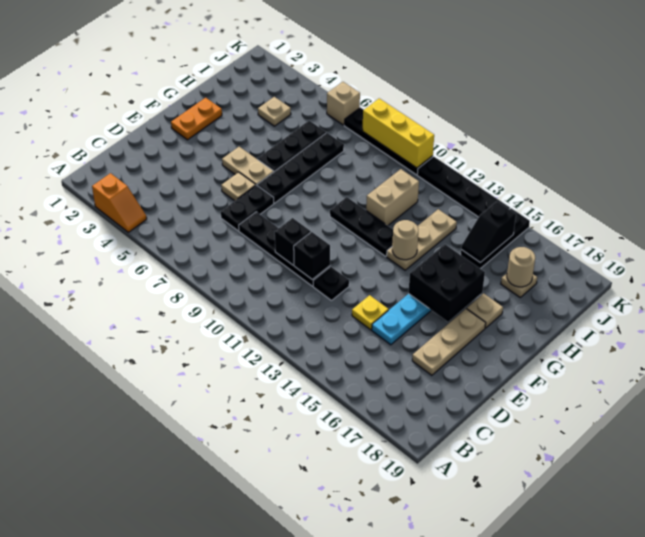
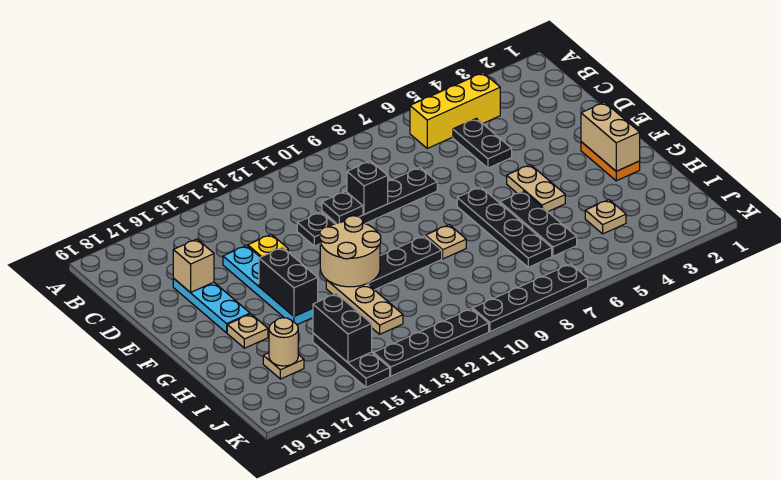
orange slope A3:A4 level 1 top 3 -> none
black plate D7:E7 level 1 -> black plate C5:D5 level 1
black brick D11 level 2 -> black plate D11 level 2
tan plate D17:F17 level 1 -> cyan plate D17:F17 level 1
tan plate E6 level 1 -> tan plate G9 level 1
tan plate F5:F6 level 1 -> tan plate F5:G5 level 1
black brick F15:G16 level 2 -> black brick F15:G15 level 2
tan round brick G13 level 2 -> tan round brick F12:G13 level 2
tan brick H11:I11 level 1 -> tan brick F2:G2 level 2
black slope I15:J15 level 2 top J -> black brick I15:J15 level 2
tan brick K6 level 1 -> tan brick D17 level 2
yellow brick K8:K10 level 2 -> yellow brick B4:B6 level 1

